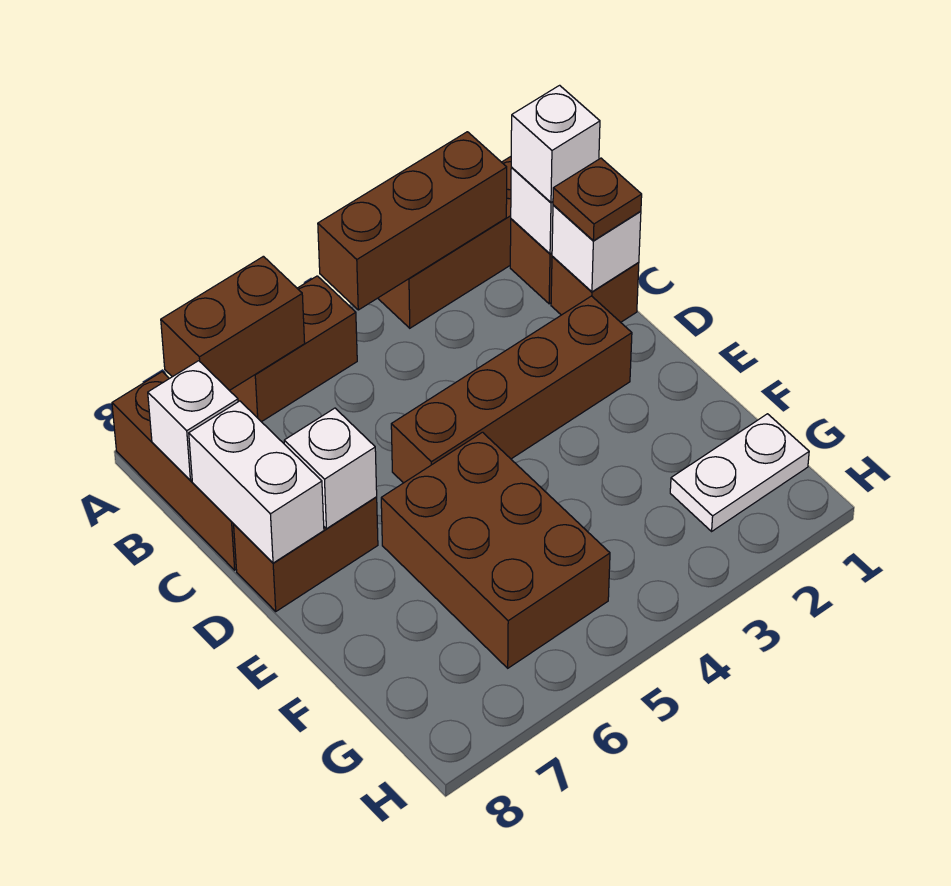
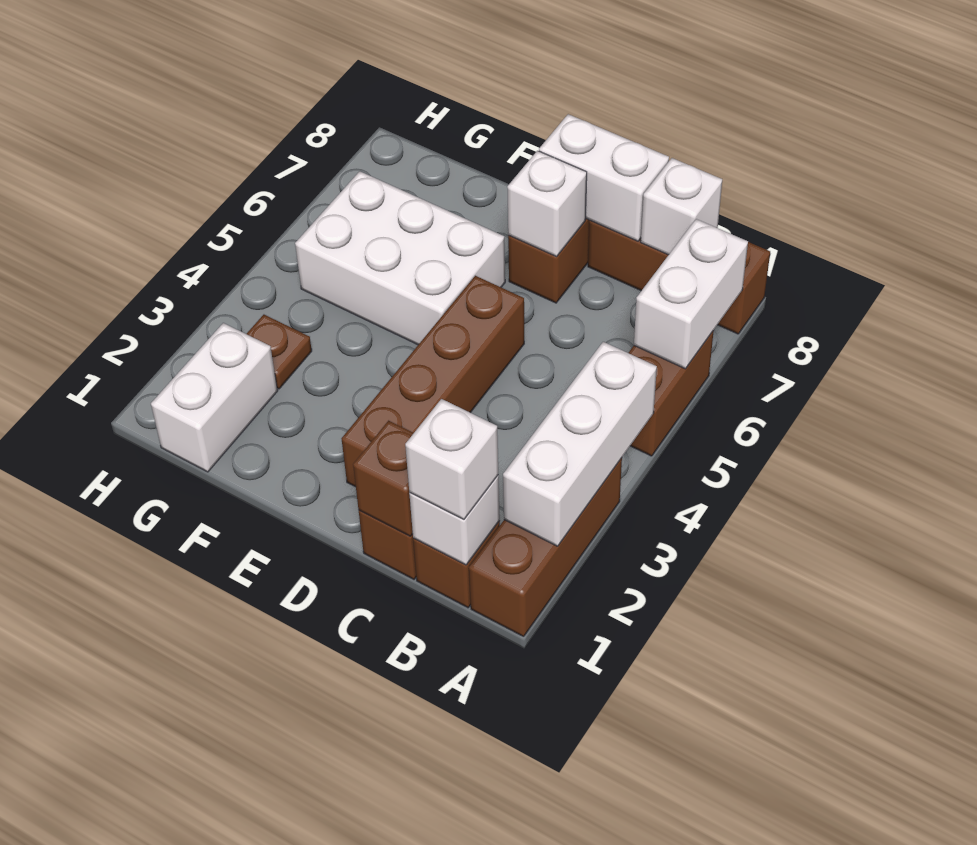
brown brick A2:A4 level 2 -> white brick A2:A4 level 2
brown brick A6:A7 level 2 -> white brick A6:A7 level 2
white brick C1 level 2 -> brown brick C1 level 2
brown plate C1 level 3 -> brown plate G3 level 1
brown brick E5:G6 level 1 -> white brick E5:G6 level 1
white plate G1:G2 level 1 -> white brick G1:G2 level 1

